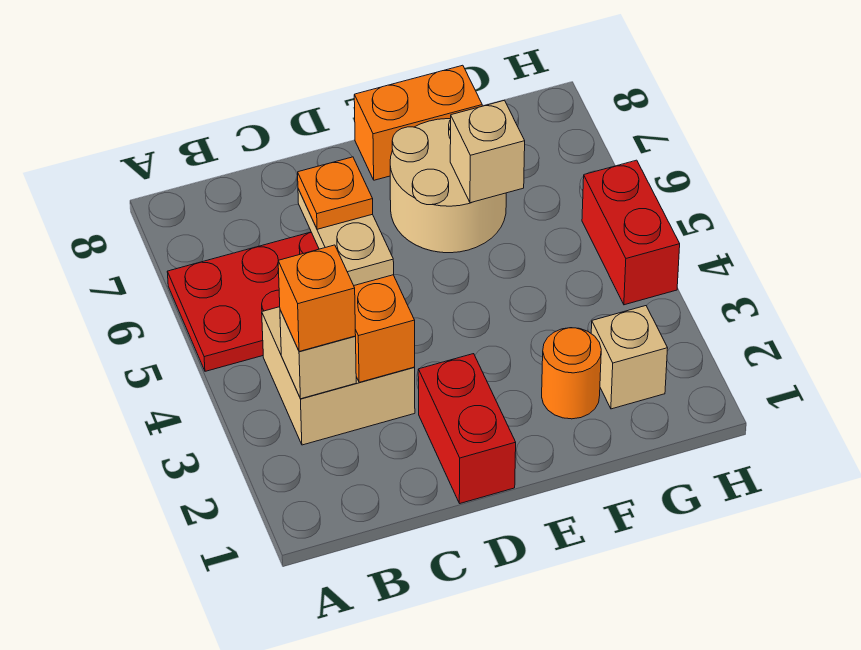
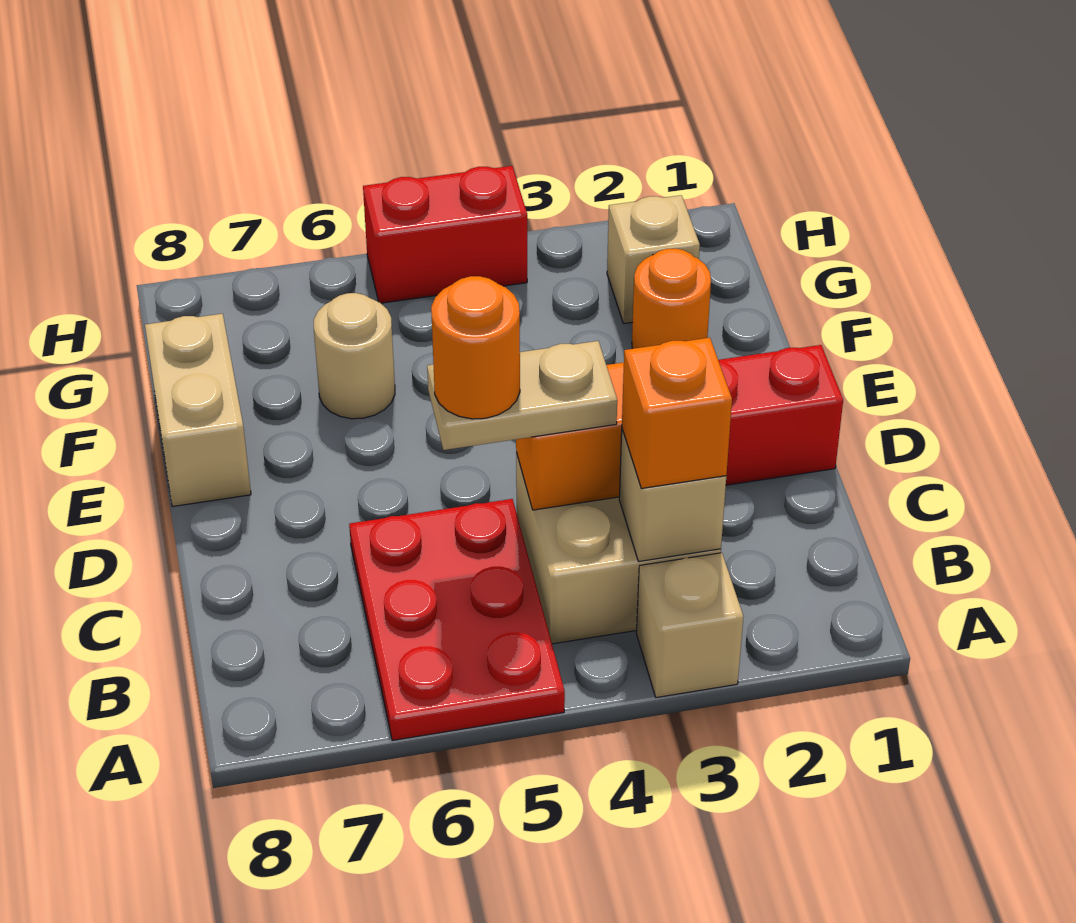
orange plate C5 level 4 -> orange round brick C5 level 4
tan round brick E6:F7 level 1 -> tan round brick F6 level 1
orange brick E8:F8 level 1 -> tan brick E8:F8 level 1
tan brick F6 level 2 -> tan brick A3 level 1

